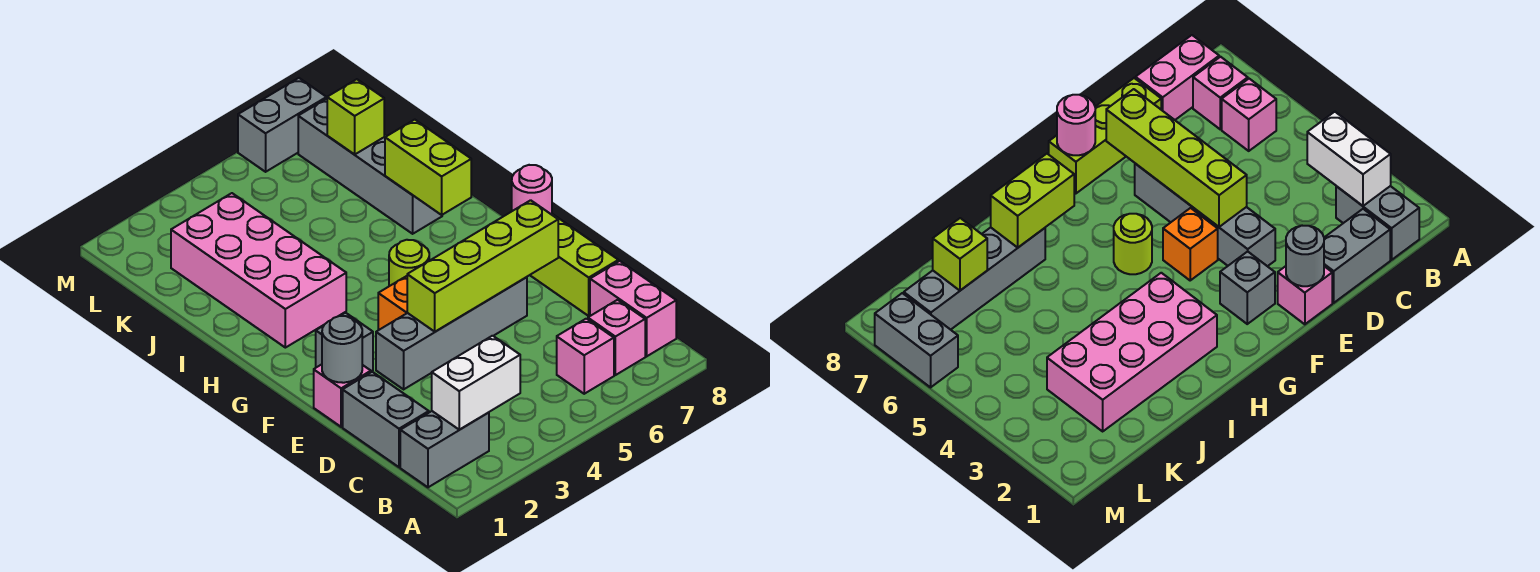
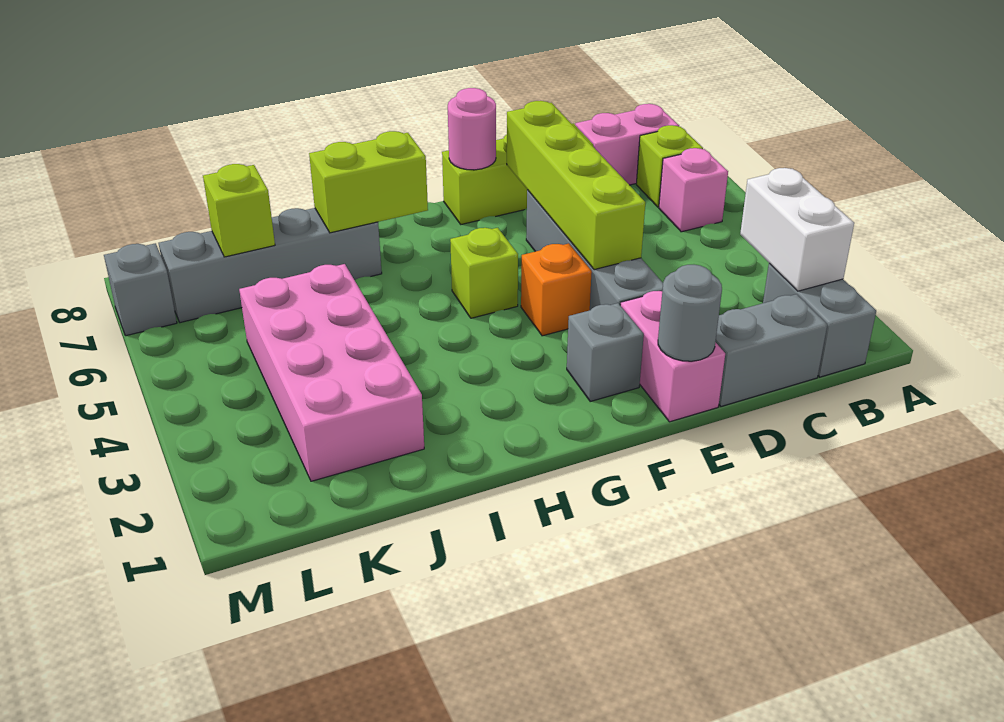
pink brick B7 level 1 -> lime brick B7 level 1
pink brick E1 level 1 -> pink brick E1:E2 level 1
lime round brick G5 level 1 -> lime brick G5 level 1
pink brick H2:K3 level 1 -> pink brick J2:K5 level 1
grey brick M6:M7 level 1 -> grey brick M7 level 1

